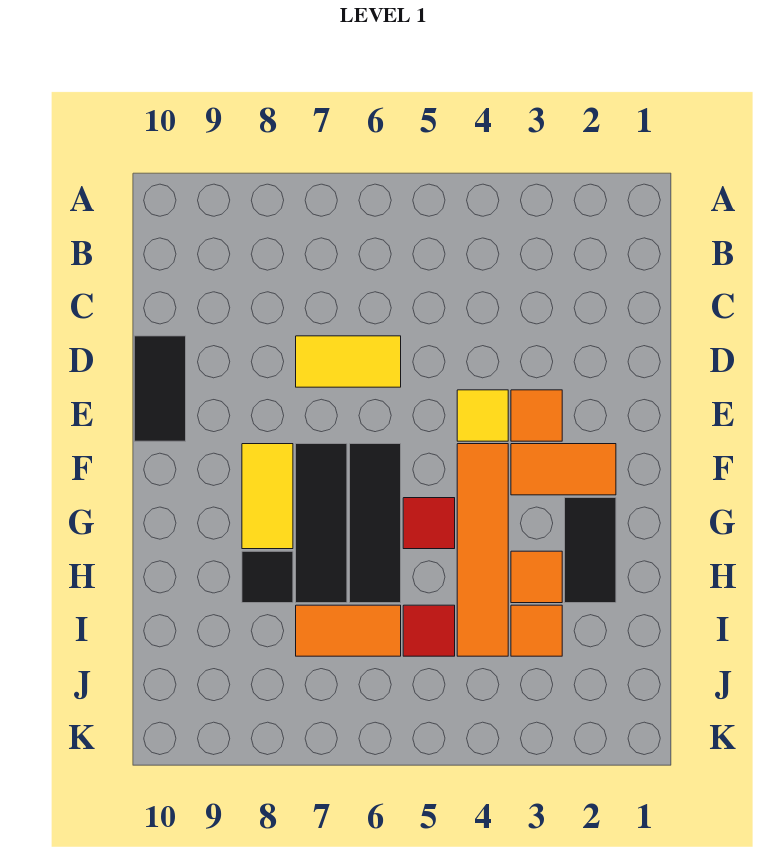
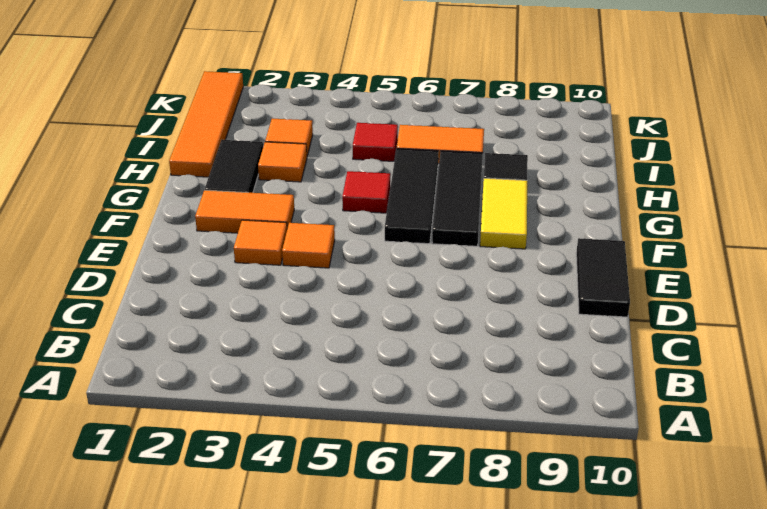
yellow tile D6:D7 level 1 -> none
yellow tile E4 level 1 -> orange tile E4 level 1
orange tile F4:I4 level 1 -> orange tile H1:K1 level 1

